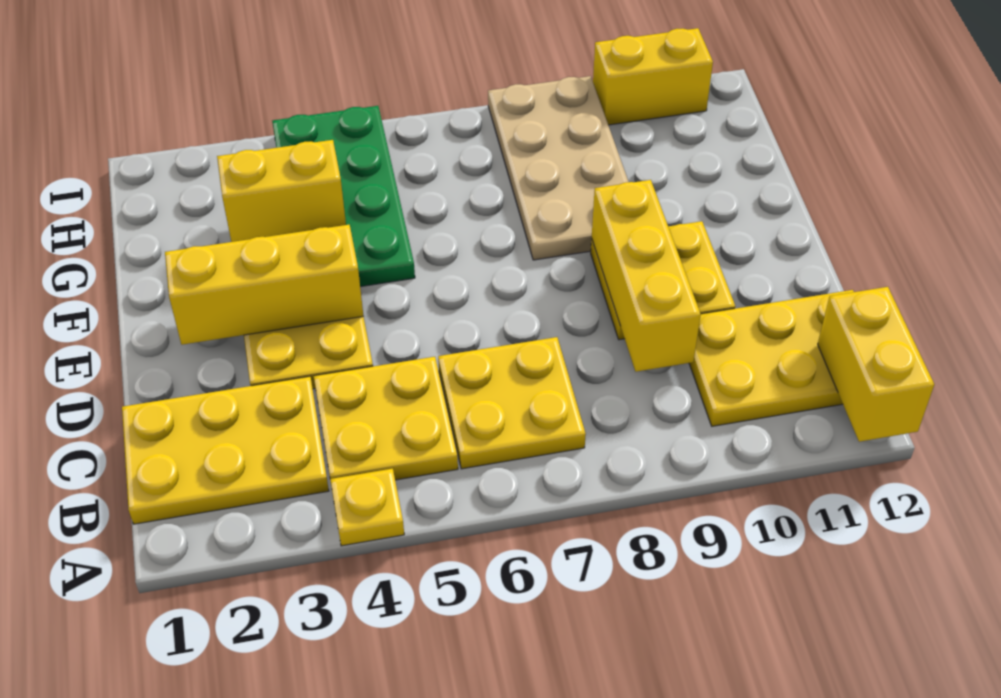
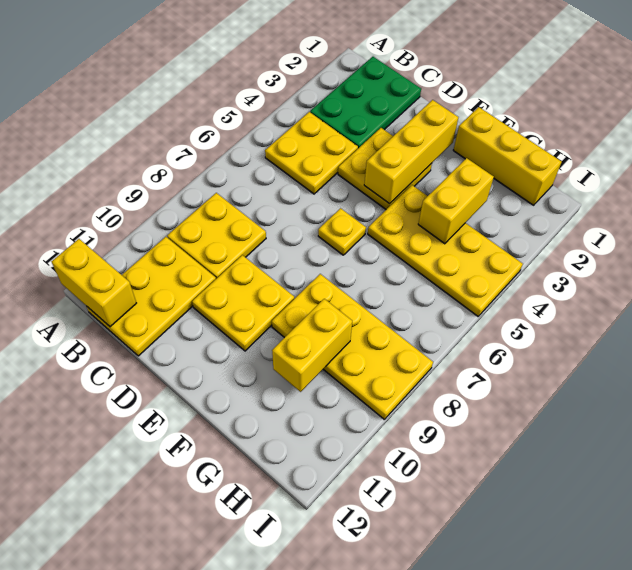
yellow plate A4 level 1 -> yellow plate E6 level 1
yellow plate B1:C3 level 1 -> green plate B1:C3 level 1
yellow plate B6:C7 level 1 -> yellow plate B8:C9 level 1
yellow brick C9:E9 level 2 -> yellow brick F1:H1 level 1
green plate F4:I5 level 1 -> yellow plate F4:I5 level 1
tan plate F8:I9 level 1 -> yellow plate F8:I9 level 1
yellow brick I10:I11 level 1 -> yellow brick G9:G10 level 2

